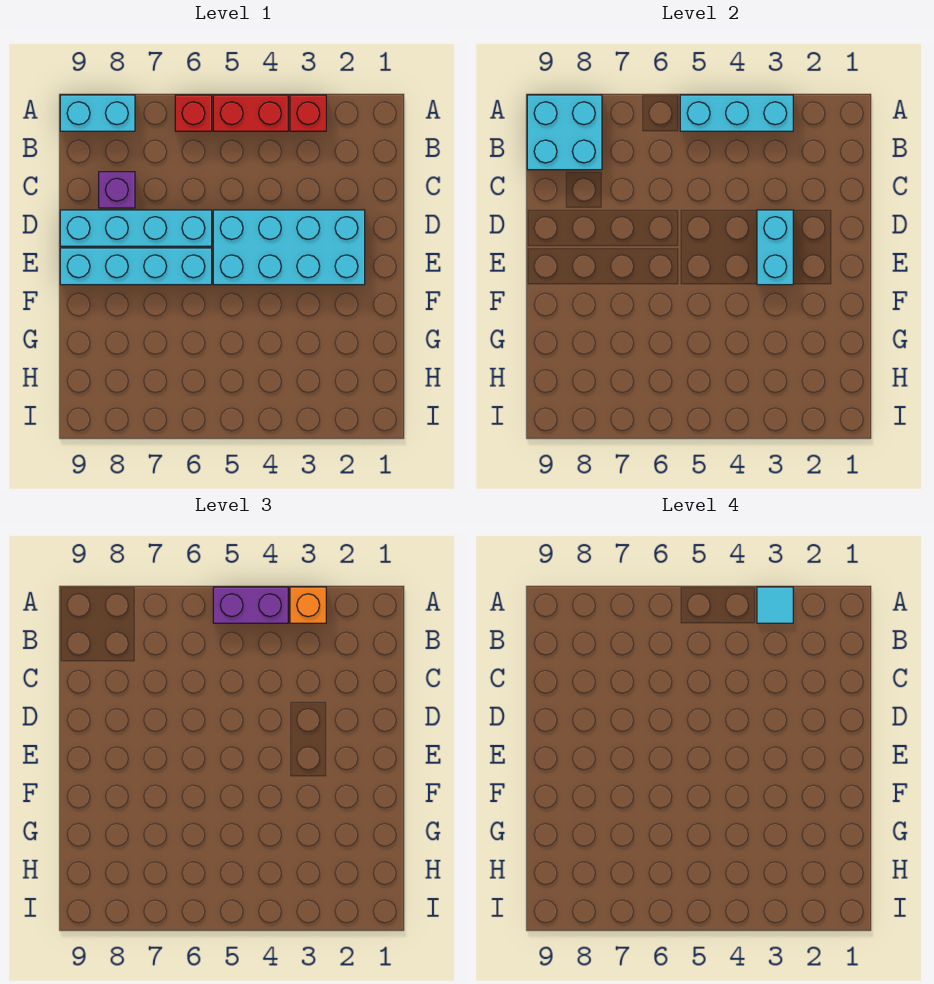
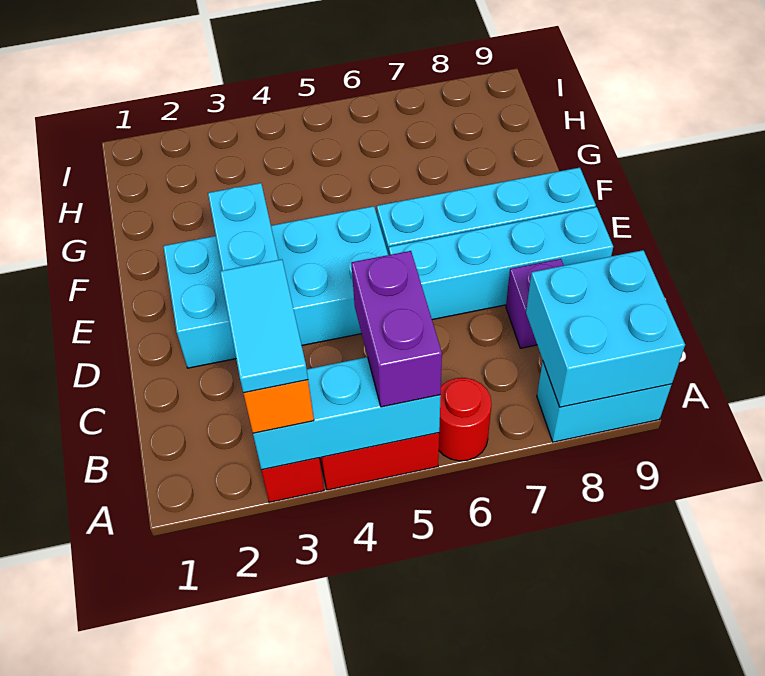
cyan tile A3 level 4 -> cyan tile A3:B3 level 4
purple brick A4:A5 level 3 -> purple brick A5:B5 level 3
red brick A6 level 1 -> red round brick A6 level 1

